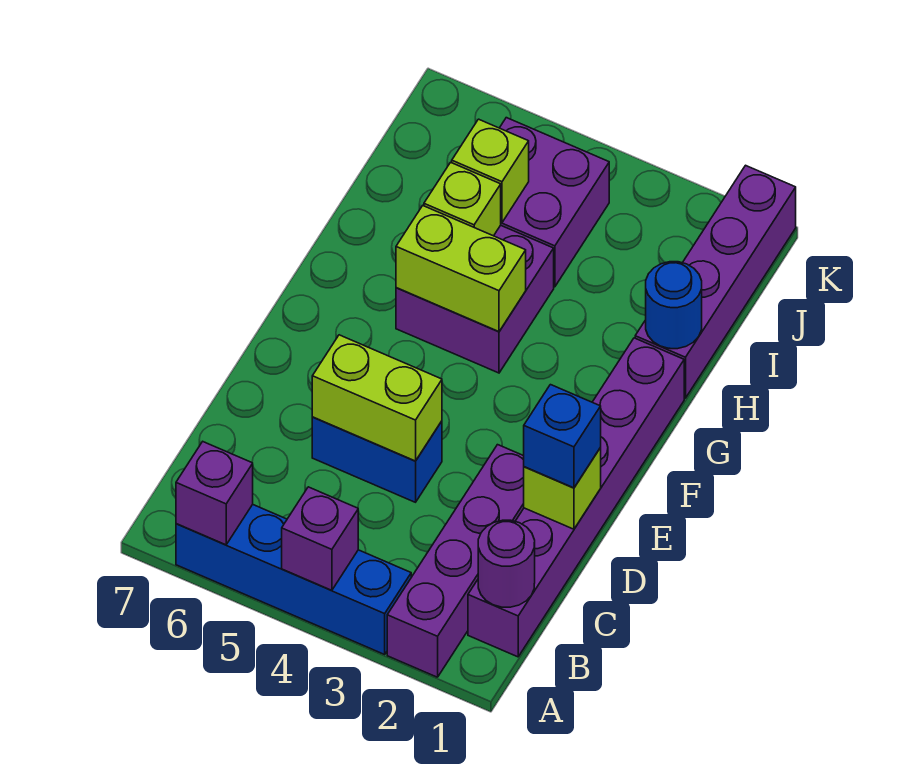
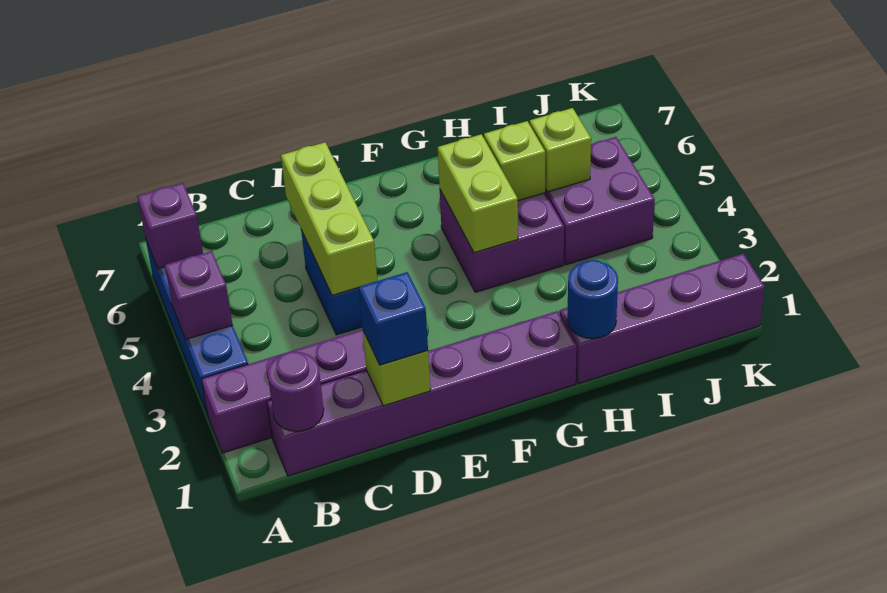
lime brick D4:D5 level 2 -> lime brick D4:D6 level 2

